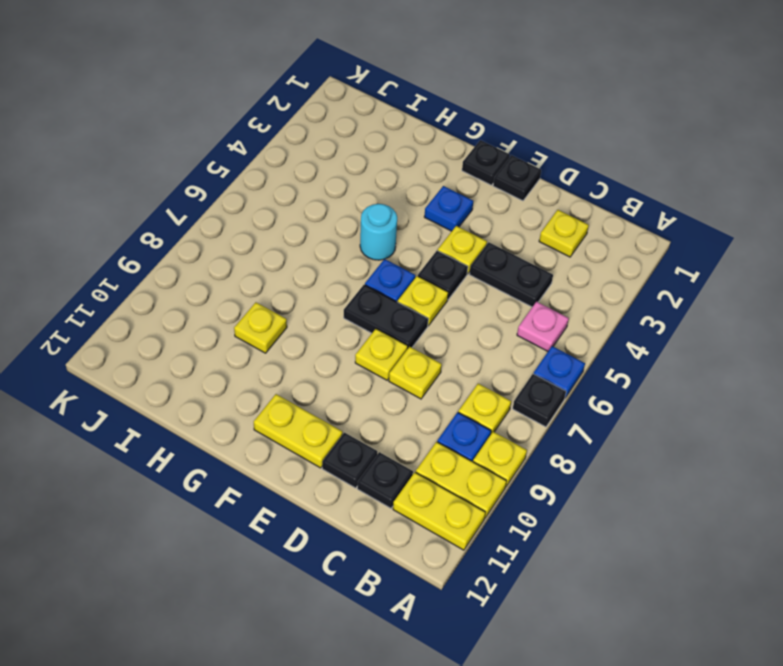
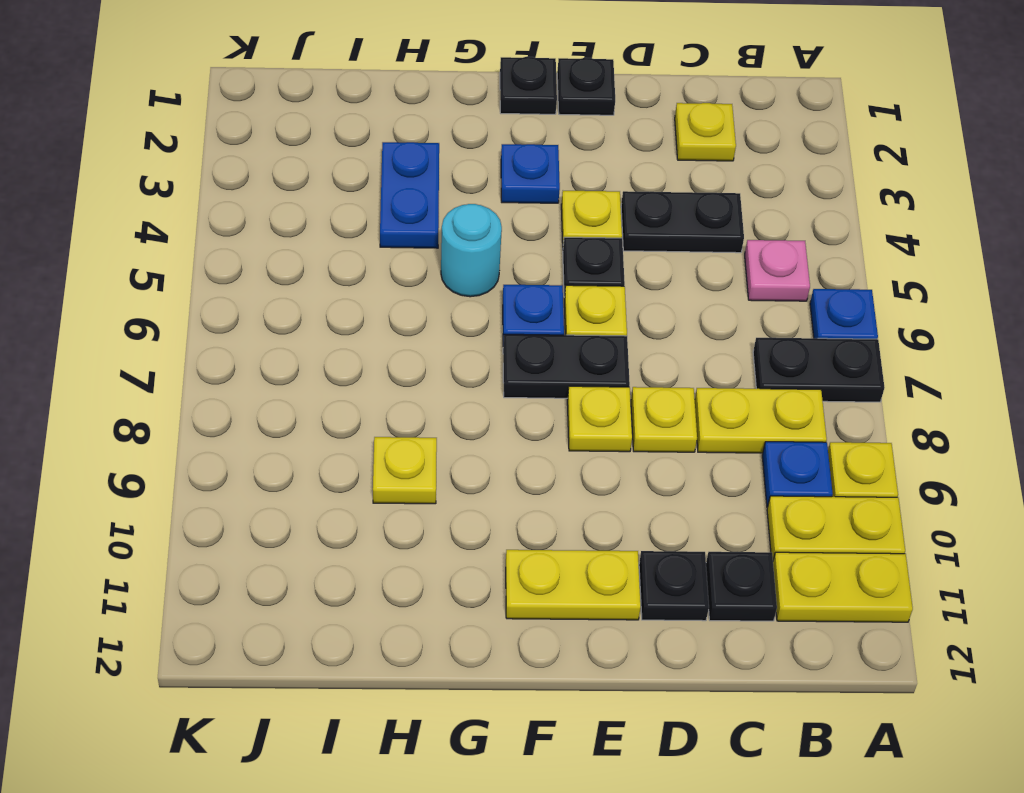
black plate A7 level 1 -> black plate A7:B7 level 1
yellow plate B8 level 1 -> yellow plate B8:C8 level 1
none -> blue plate H3:H4 level 1

